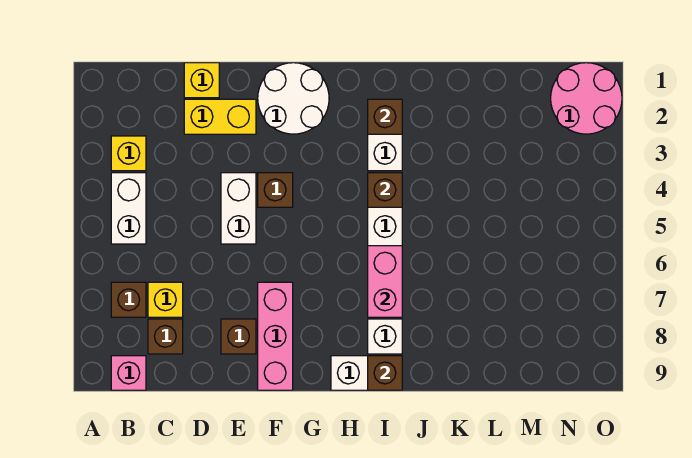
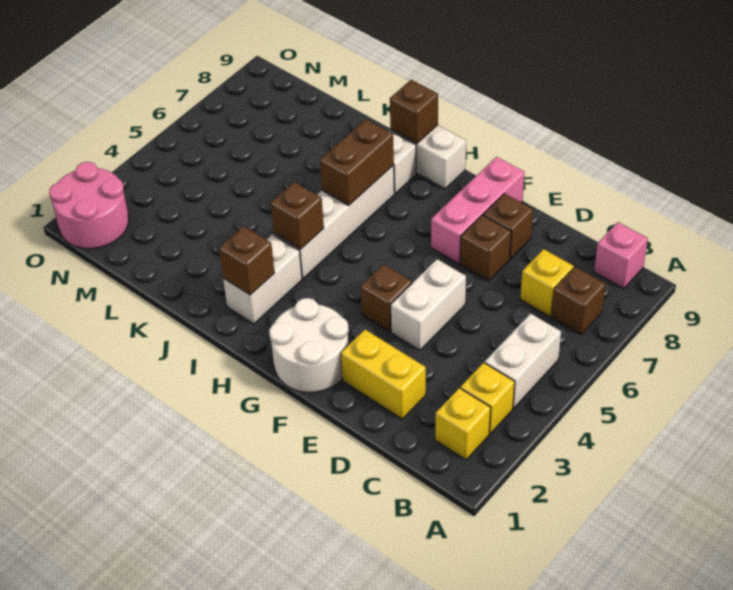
brown brick C8 level 1 -> brown brick E7 level 1
yellow brick D1 level 1 -> yellow brick B2 level 1
pink brick I6:I7 level 2 -> brown brick I6:I7 level 2

